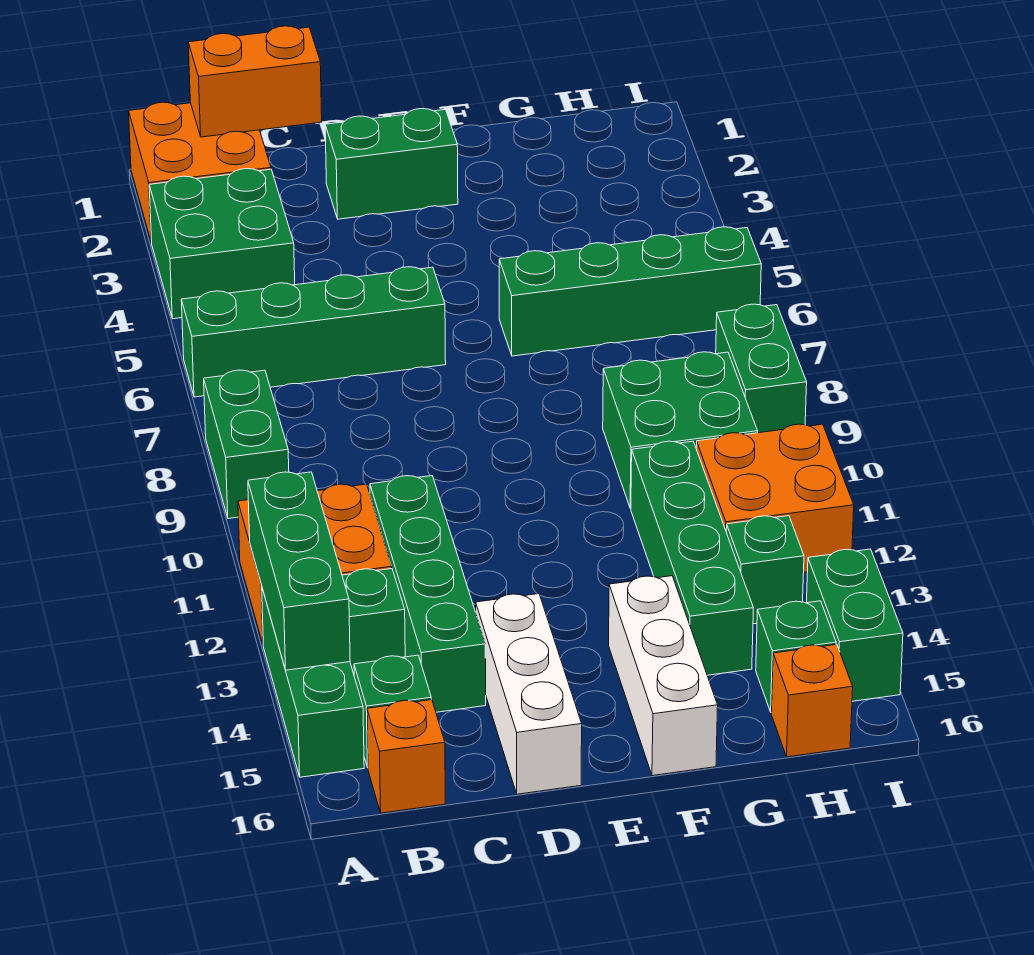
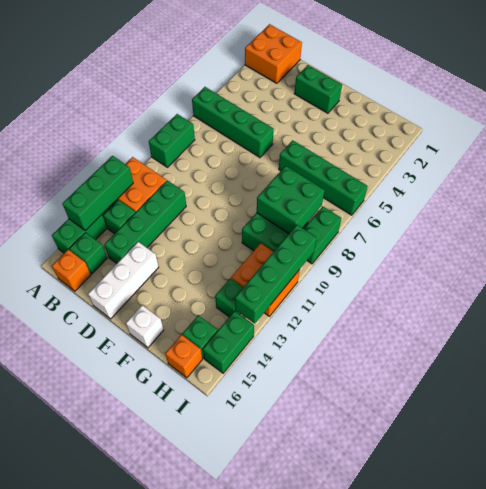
green brick A3:B4 level 1 -> green brick G8:H9 level 2
orange brick B1:C1 level 2 -> none
white brick F14:F16 level 1 -> white brick F16 level 1
green brick G11:G14 level 1 -> green brick I10:I13 level 2

